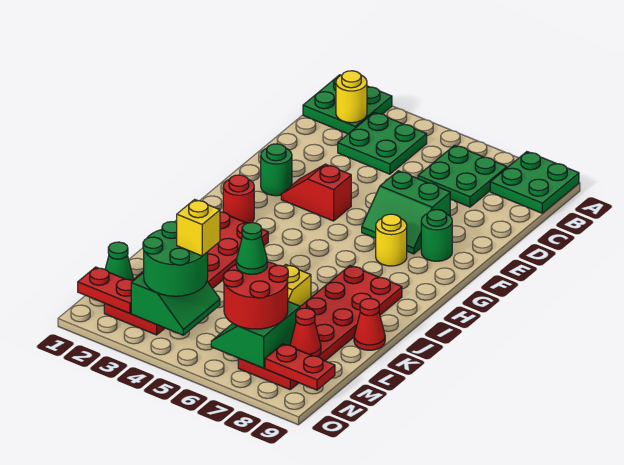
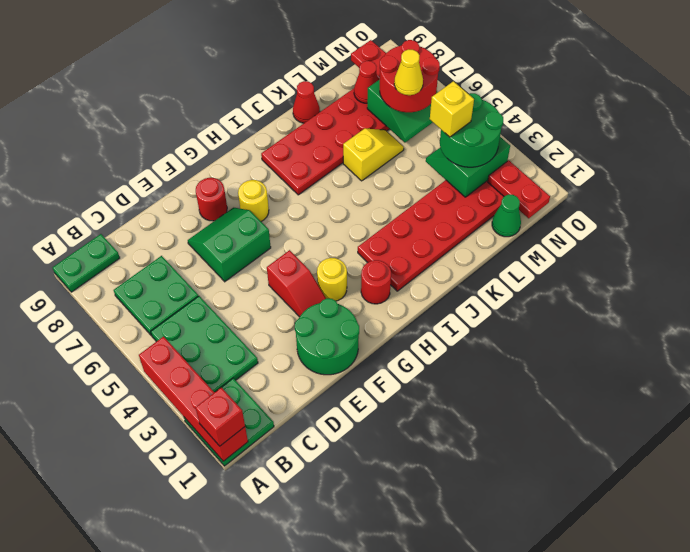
none -> red brick A1:A4 level 2
none -> red brick A1 level 3
green plate A8:B9 level 1 -> green plate A9:B9 level 1
yellow round brick B2 level 2 -> yellow round brick G3 level 1
green plate B3:C4 level 1 -> green plate B3:C5 level 1
green slope E6:F7 level 1 top E -> green slope E6:F7 level 1 top 6
green round brick F2 level 1 -> green round brick E1:F2 level 1
green round brick F8 level 1 -> red round brick F8 level 1
green cone M6 level 4 -> yellow cone M6 level 4

